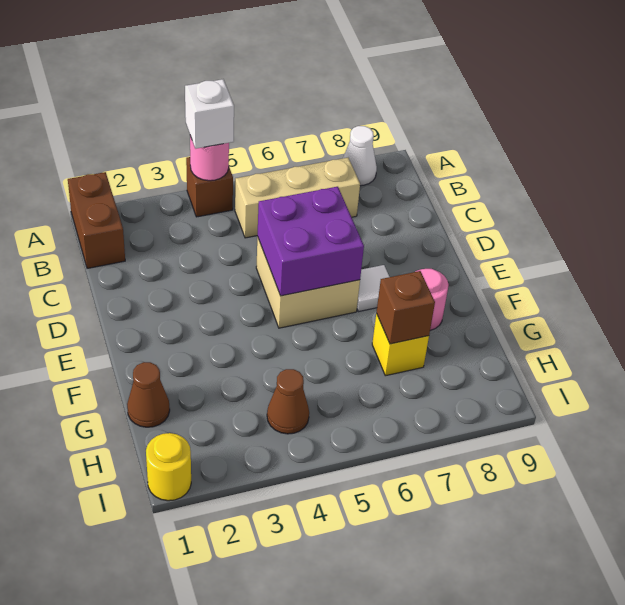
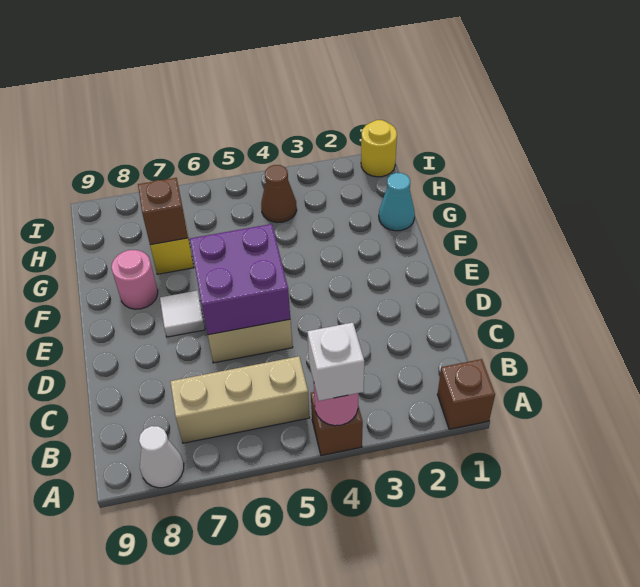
brown brick A1:B1 level 1 -> brown brick A1 level 1
brown cone G1 level 1 -> cyan cone G1 level 1

